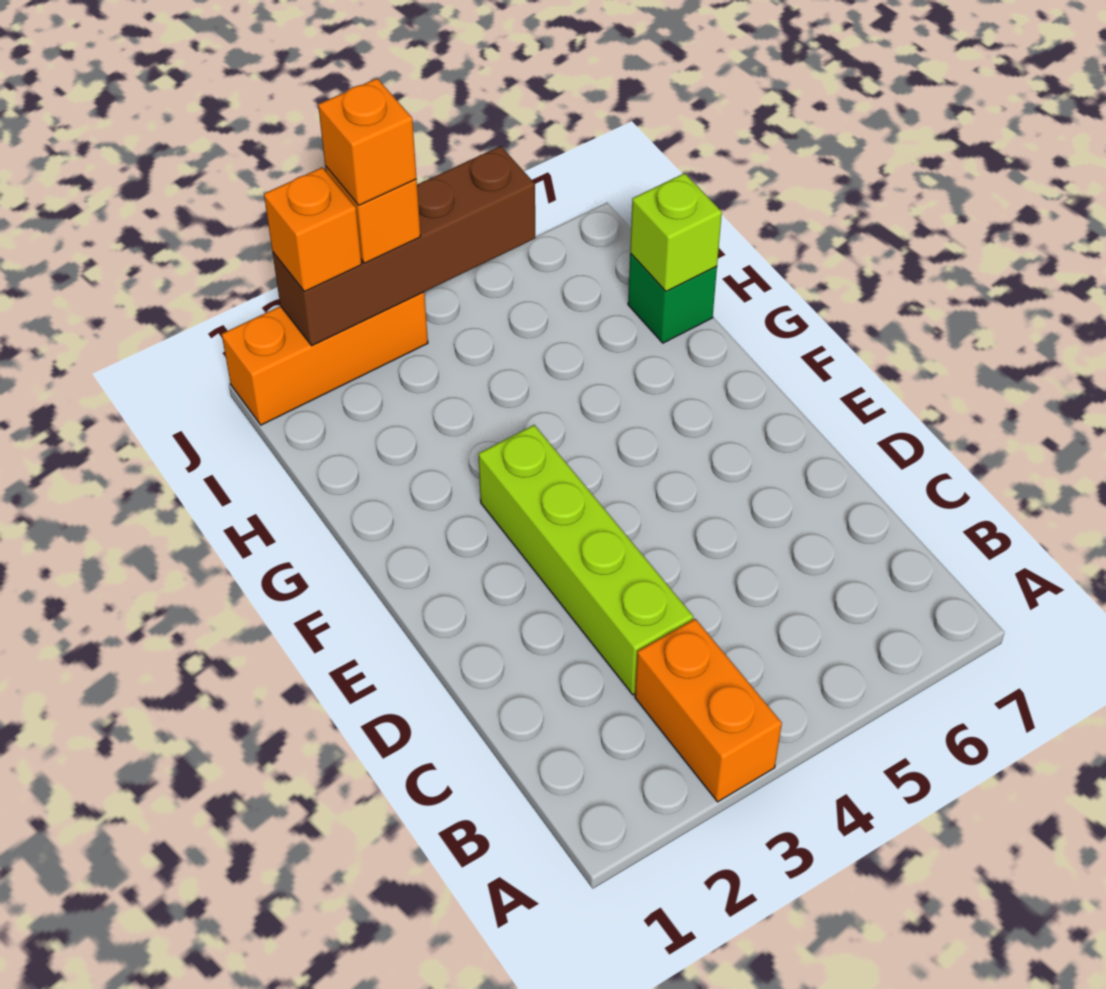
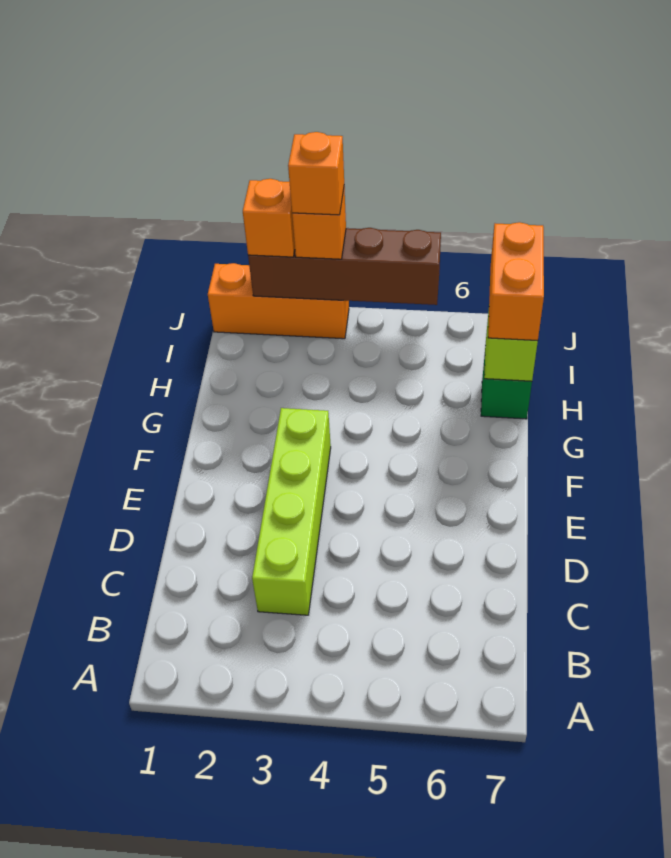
orange brick A3:B3 level 1 -> orange brick H7:I7 level 3

